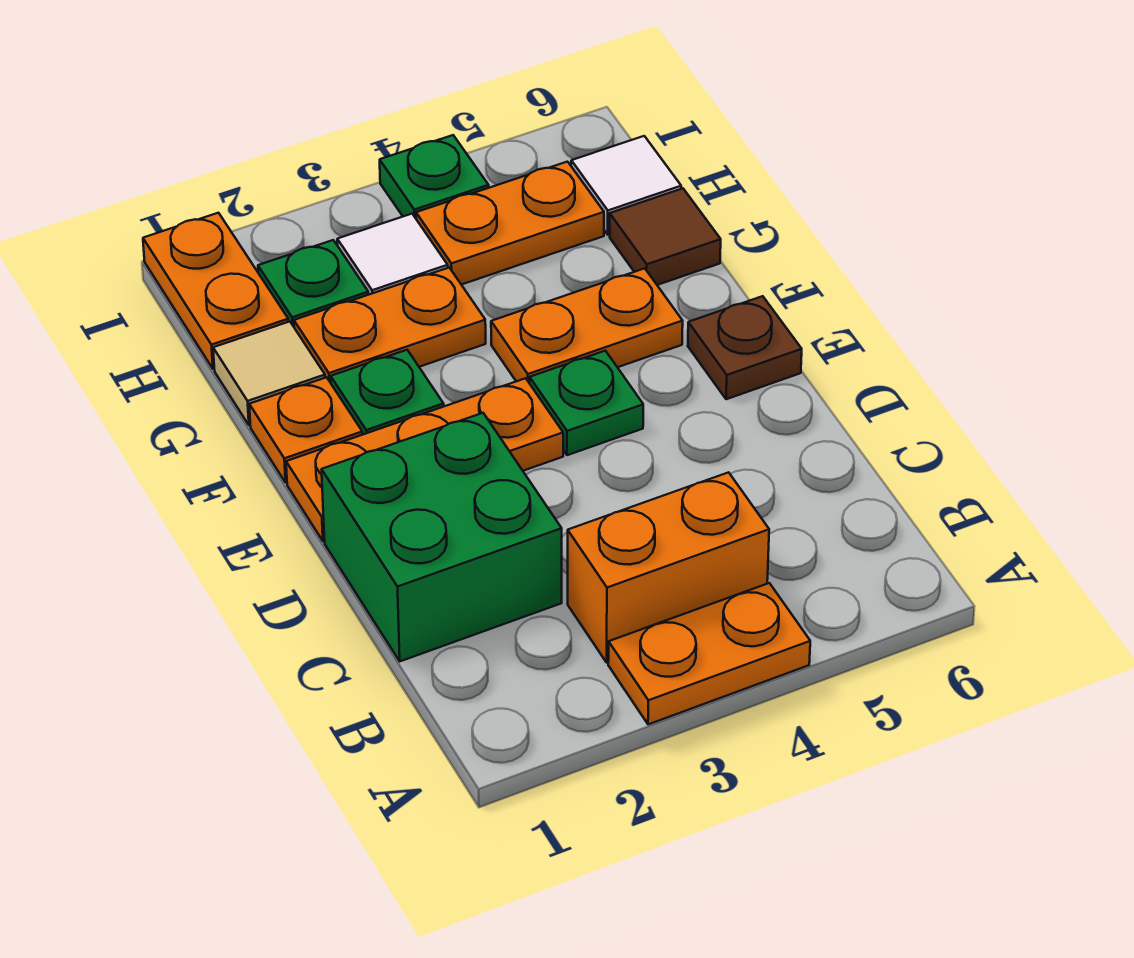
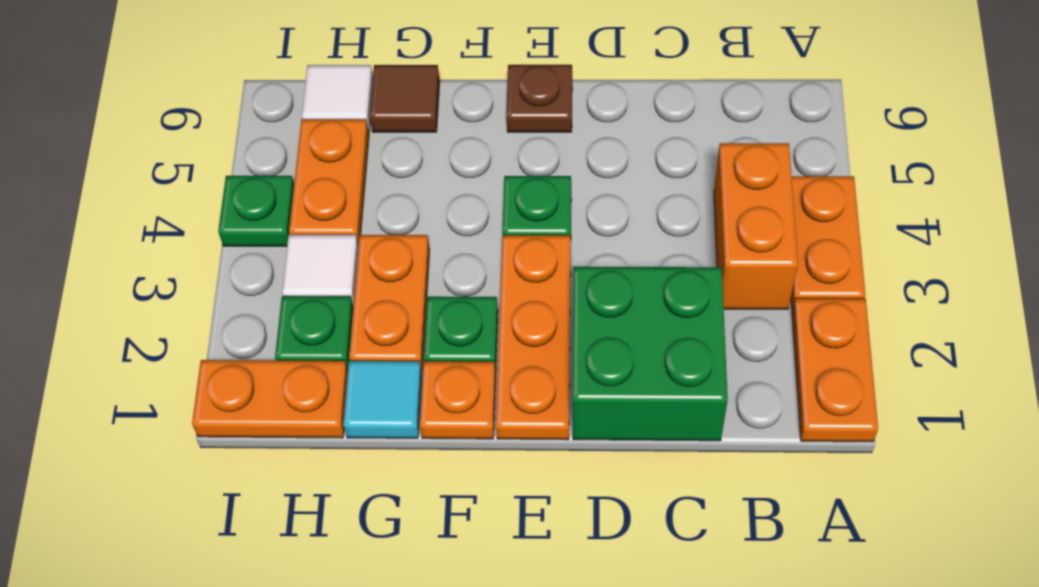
orange plate F4:F5 level 1 -> orange plate A1:A2 level 1
tan tile G1 level 1 -> cyan tile G1 level 1

